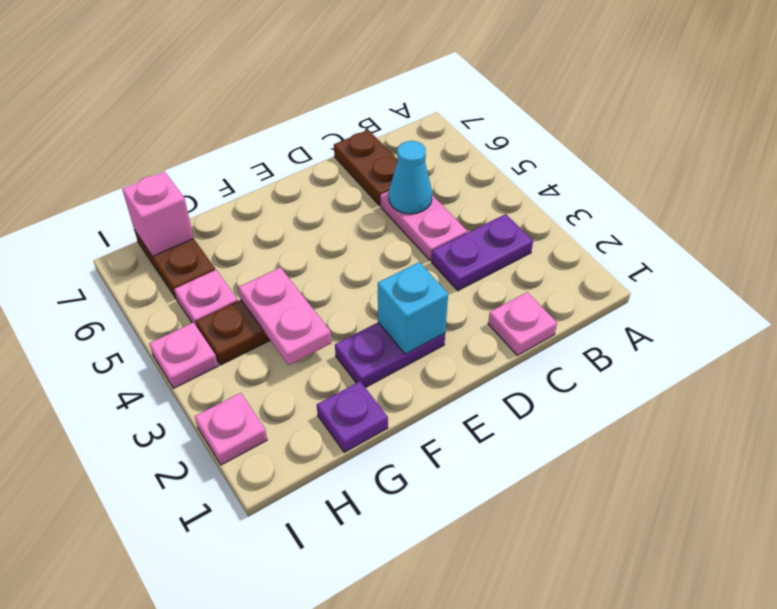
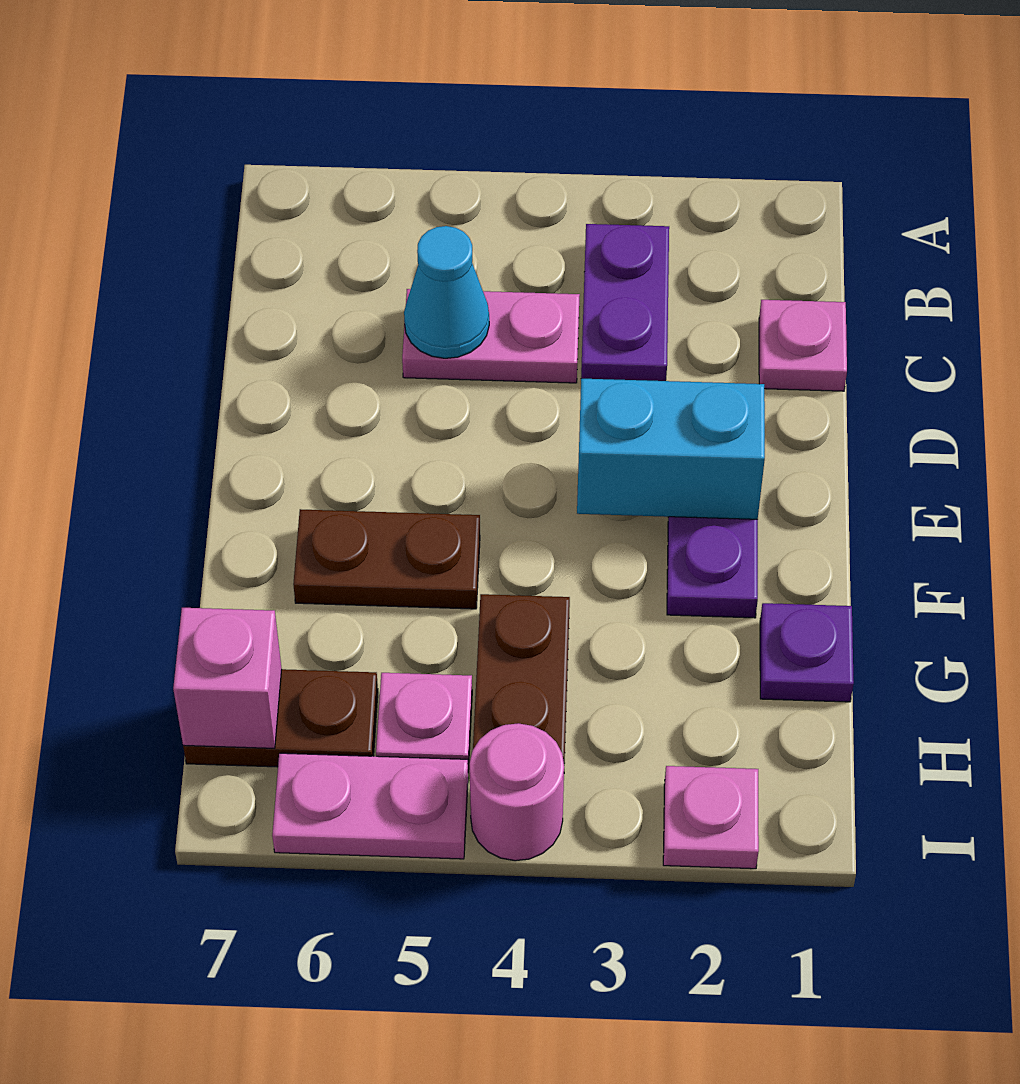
brown plate C6:C7 level 1 -> brown plate F5:F6 level 1
cyan brick E2 level 2 -> cyan brick E2:E3 level 2
pink plate G3:G4 level 2 -> pink plate I5:I6 level 1
pink plate I4 level 1 -> pink round brick I4 level 1

